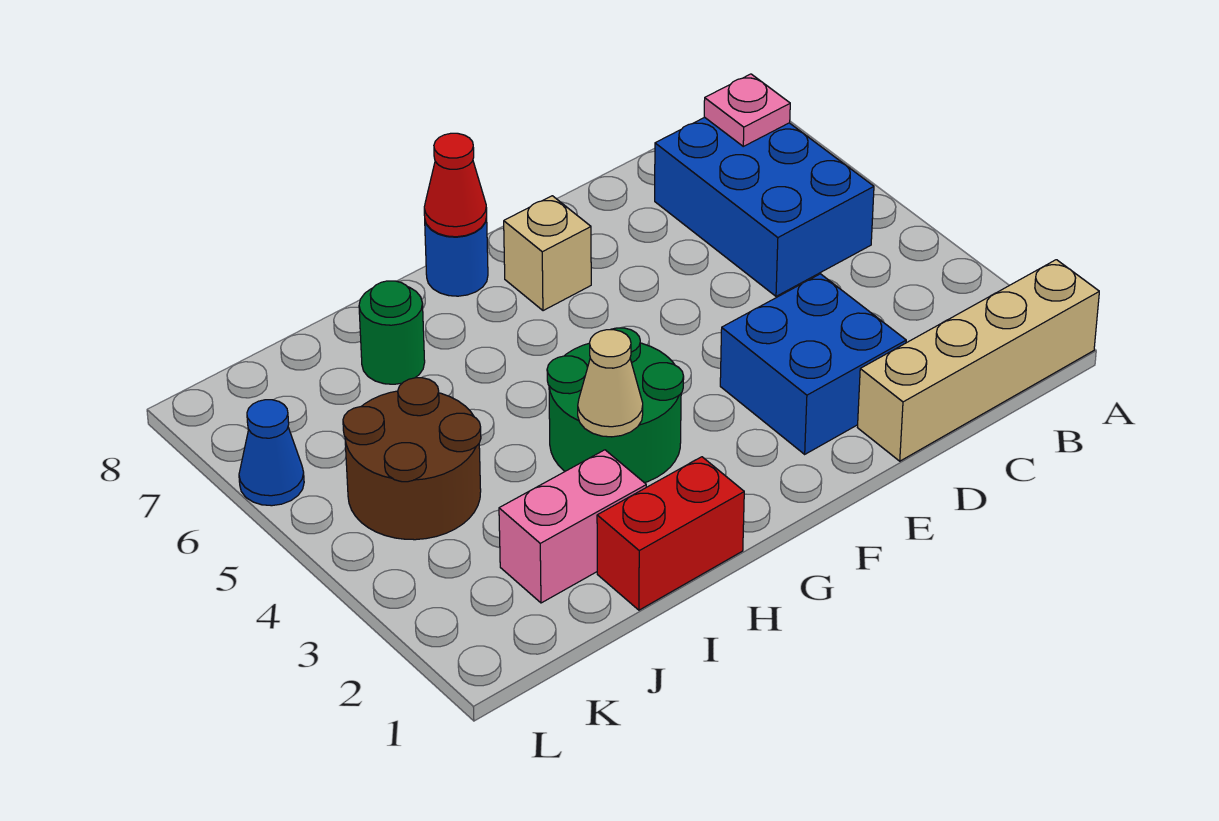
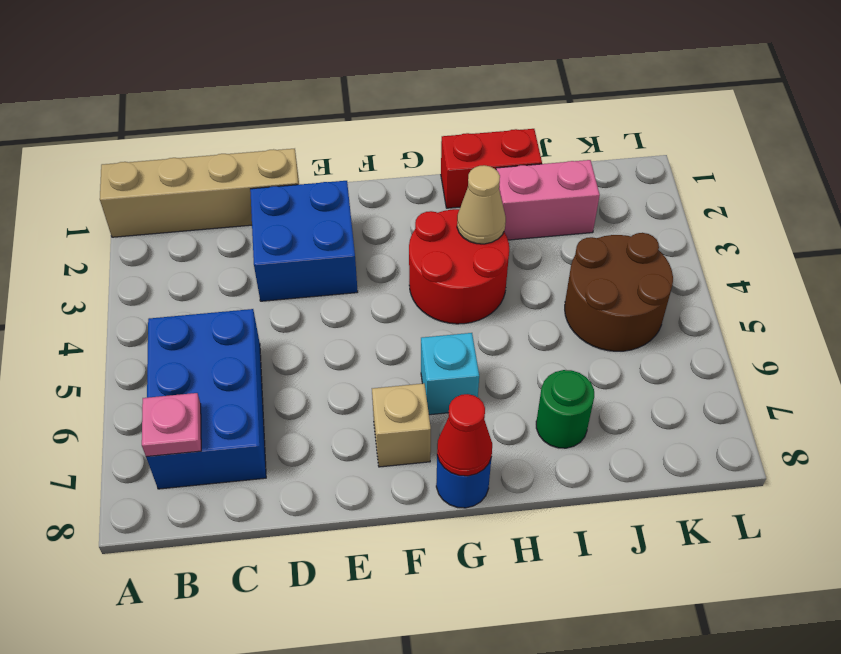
green round brick G3:H4 level 1 -> red round brick G3:H4 level 1
none -> cyan brick G6 level 1
blue cone L6 level 1 -> none

